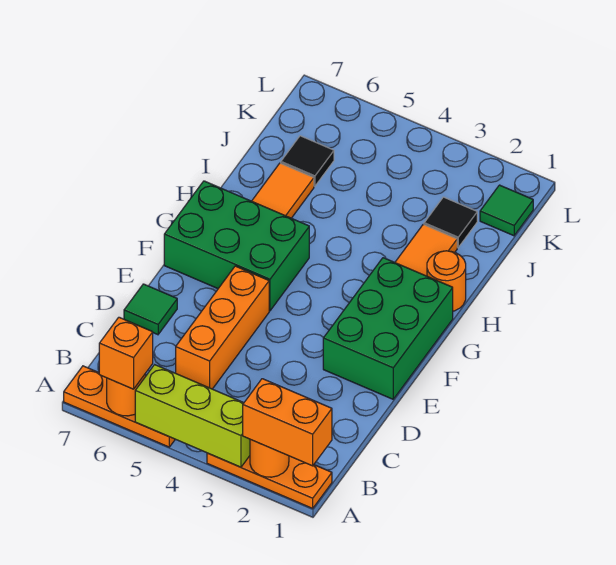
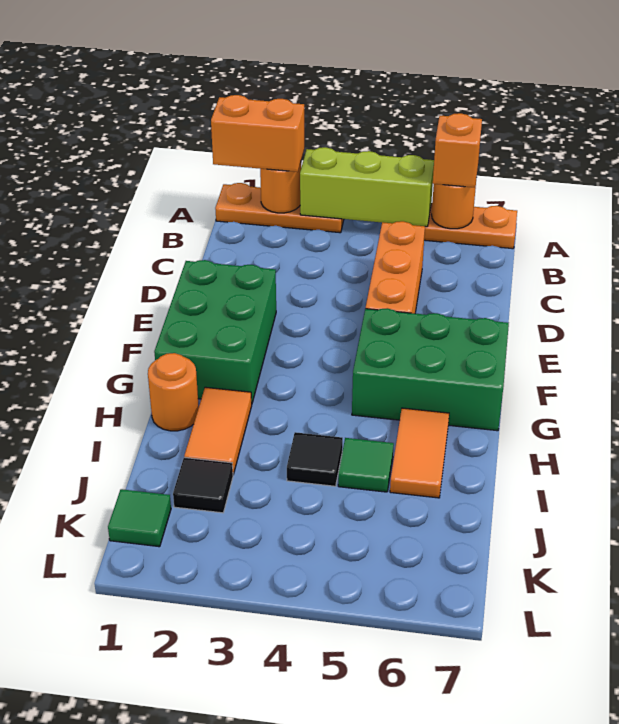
green tile D7 level 1 -> green tile I5 level 1
black tile J6 level 1 -> black tile I4 level 1

